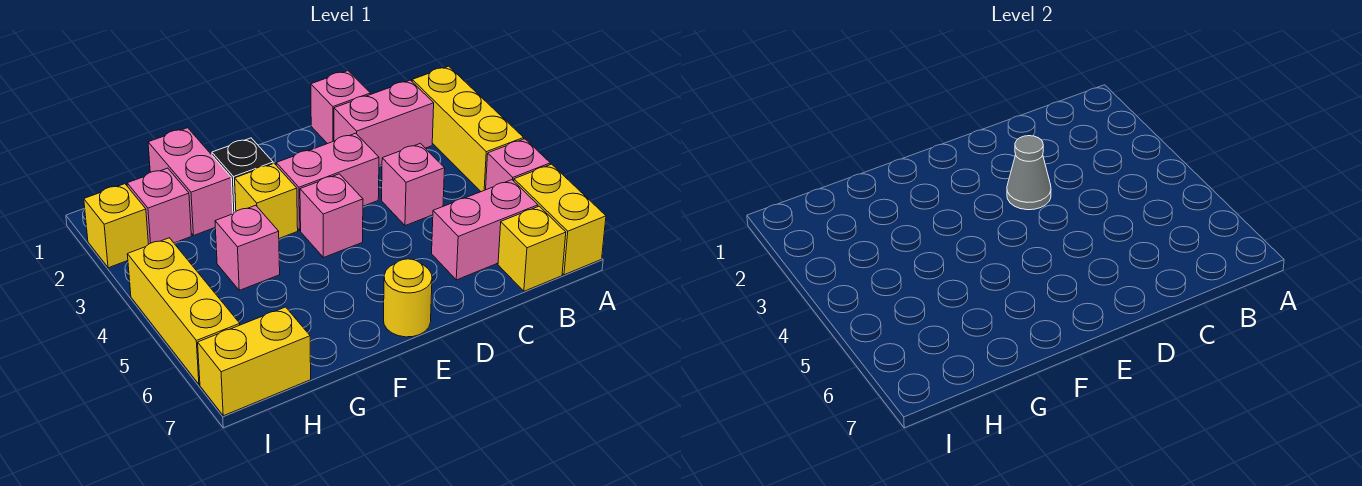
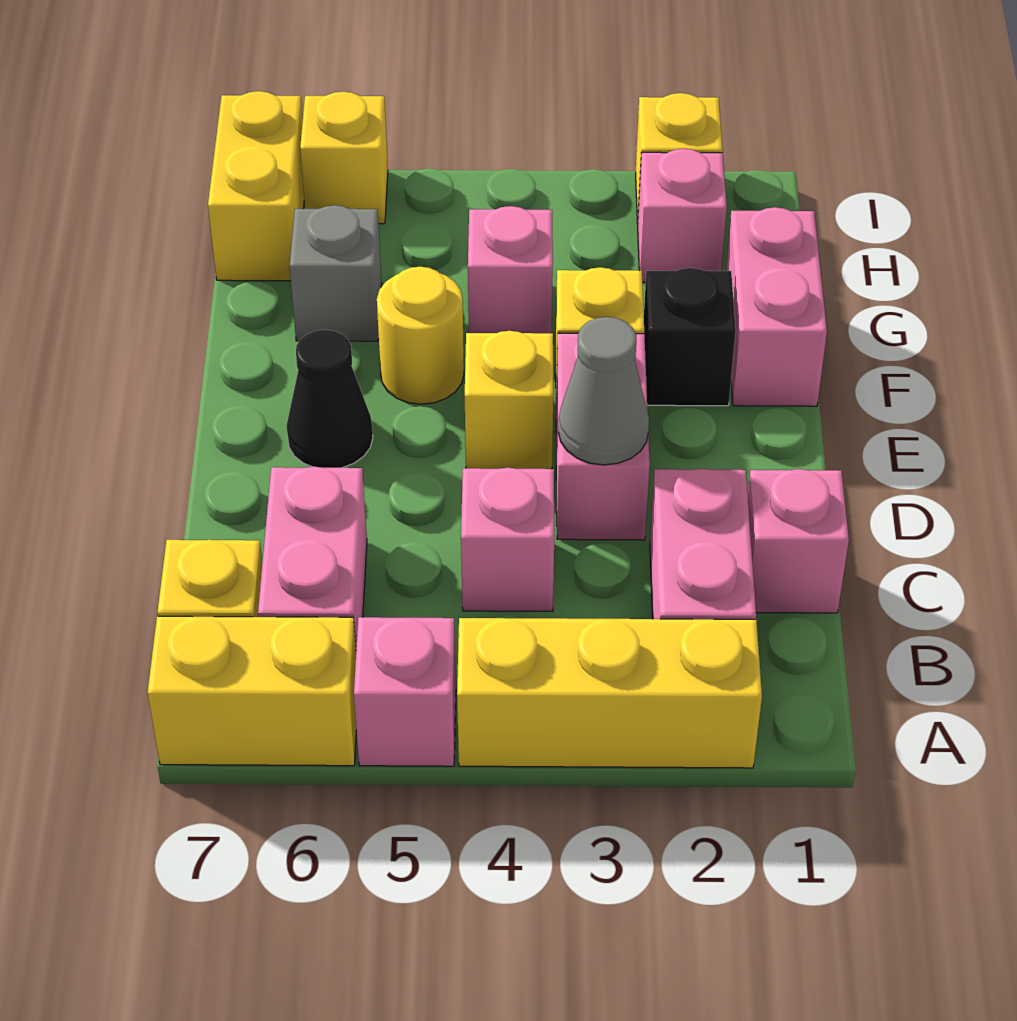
pink brick E4 level 1 -> yellow brick E4 level 1
none -> black cone E6 level 1
yellow round brick E7 level 1 -> yellow round brick F5 level 1
pink brick G1:G2 level 1 -> pink brick F1:G1 level 1
none -> grey brick G6 level 1
yellow brick I4:I6 level 1 -> yellow brick I6 level 1

